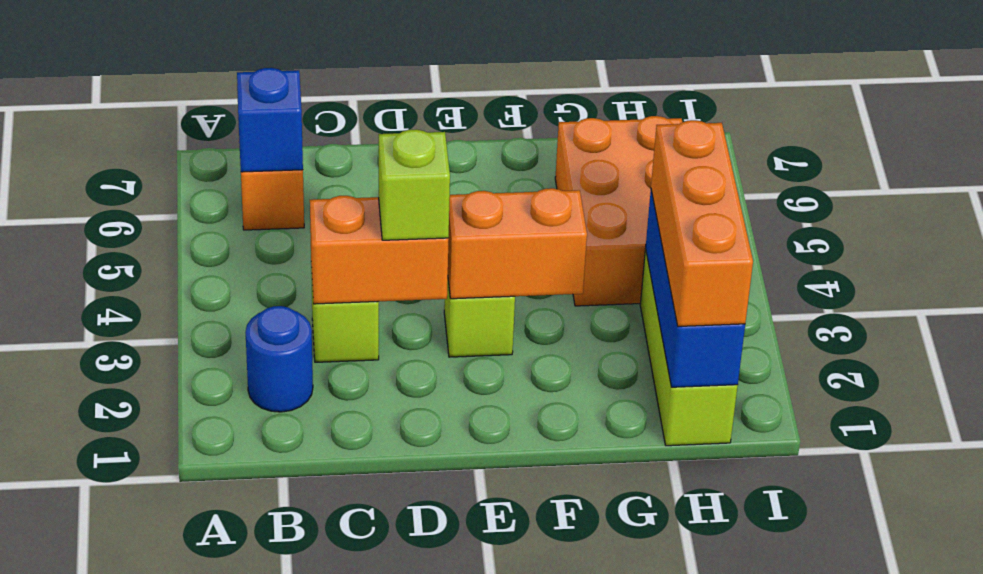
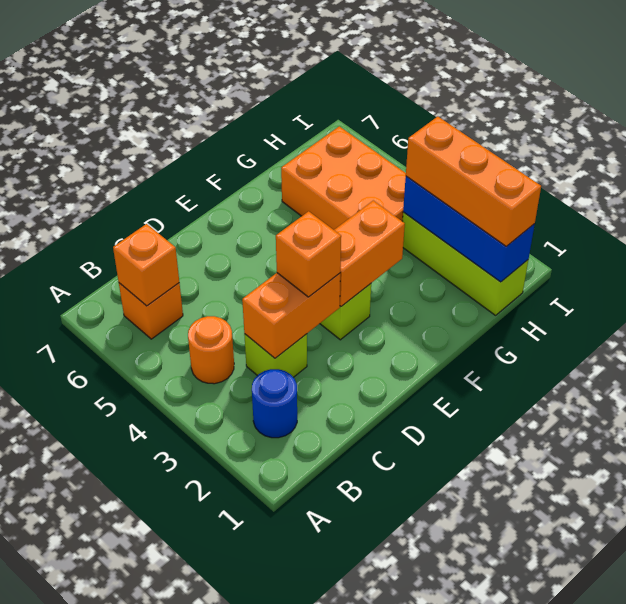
none -> orange round brick B4 level 1
blue brick B6 level 2 -> orange brick B6 level 2
lime brick D3 level 3 -> orange brick D3 level 3

